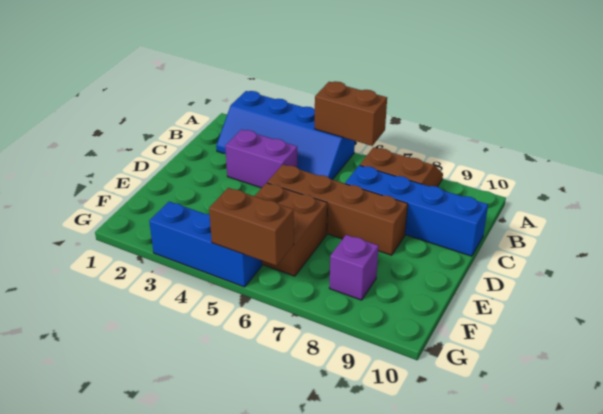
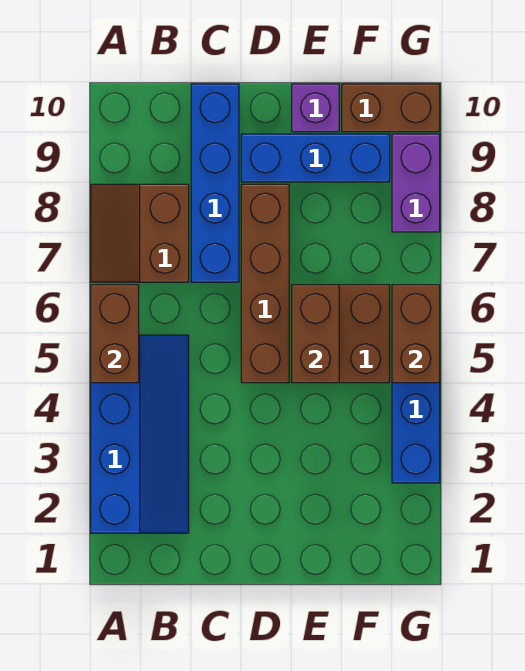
purple brick C3:C4 level 1 -> purple brick G8:G9 level 1
none -> blue brick D9:F9 level 1
none -> brown brick E5:E6 level 2
purple brick F8 level 1 -> purple brick E10 level 1
none -> brown brick F10:G10 level 1

